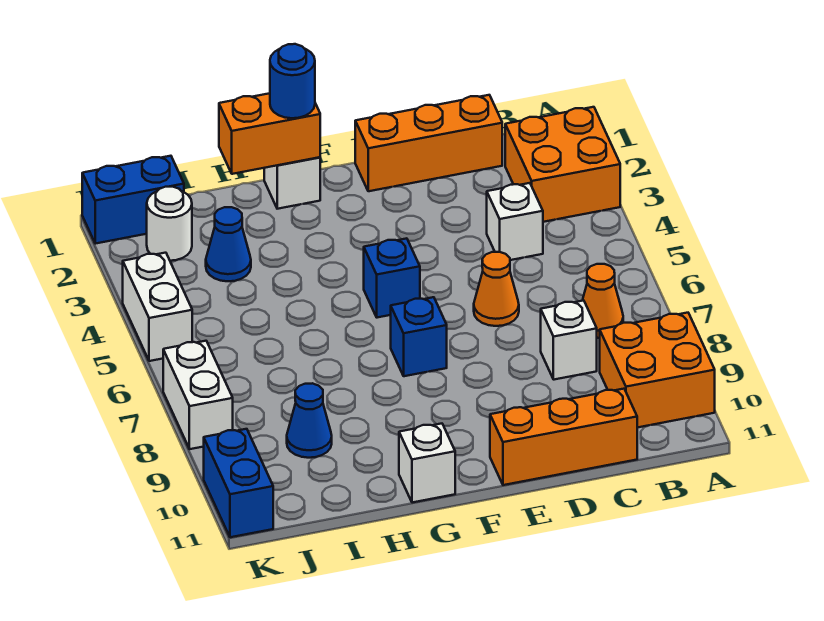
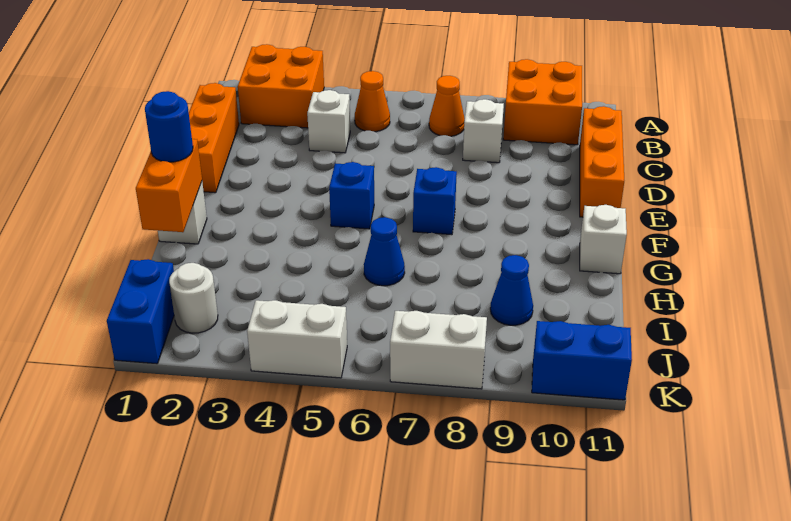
orange cone D6 level 1 -> orange cone B5 level 1
blue cone I3 level 1 -> blue cone H6 level 1

